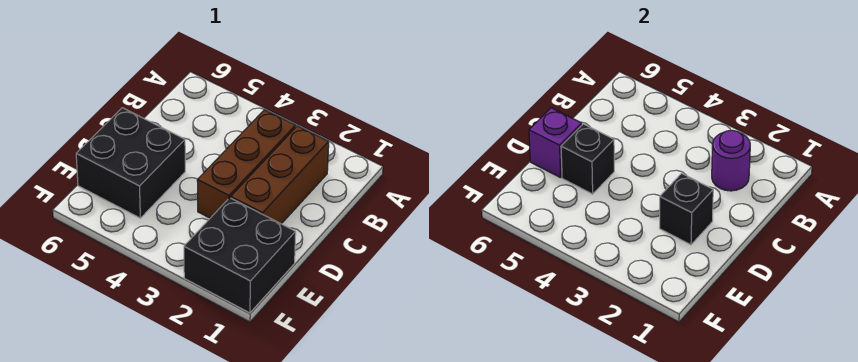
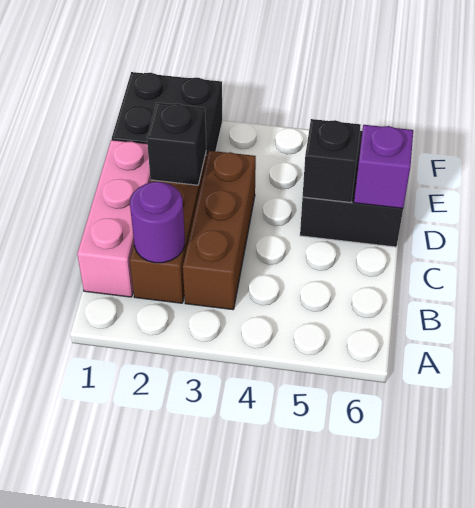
none -> pink brick B1:D1 level 1

